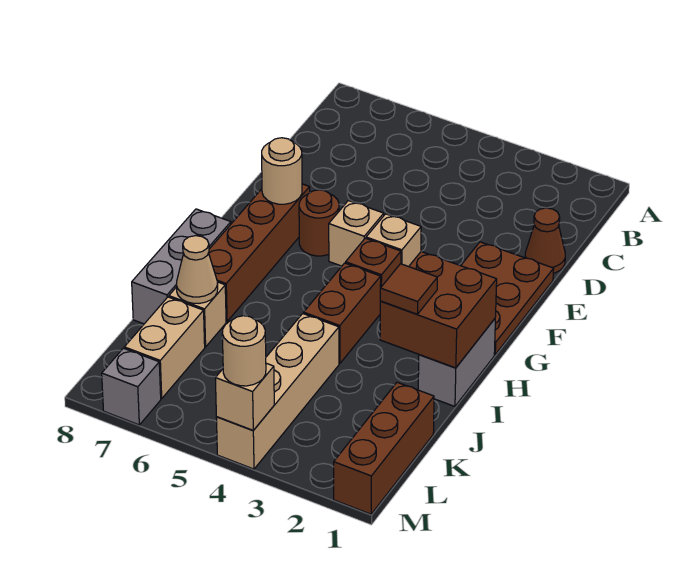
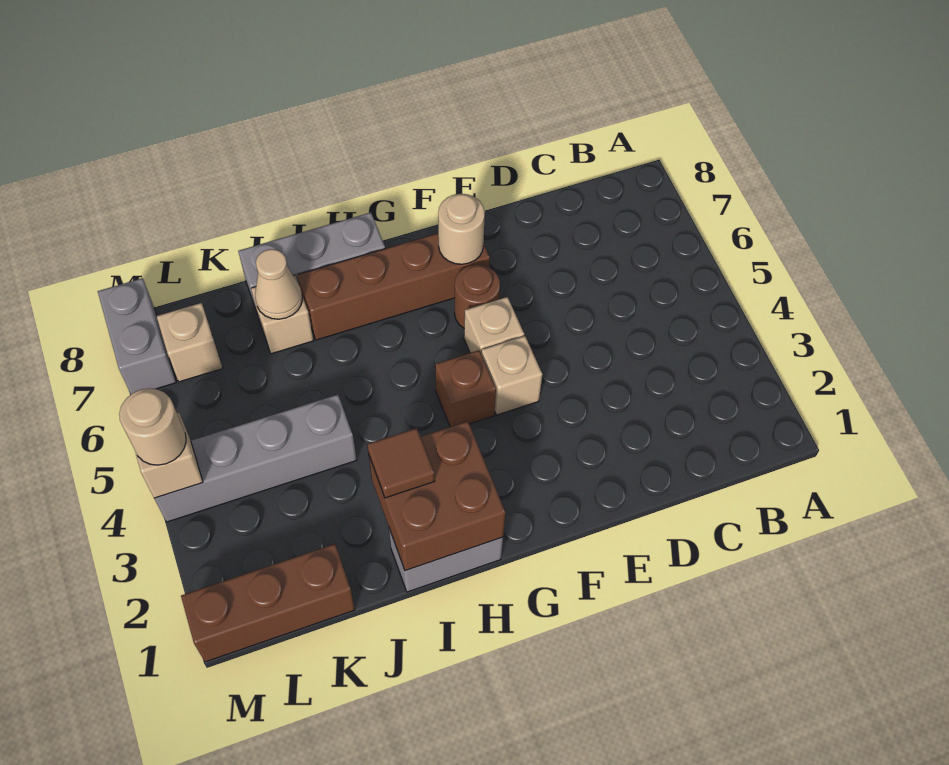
brown cone D1 level 1 -> none
brown plate E1:G2 level 1 -> none
brown brick H4:I4 level 1 -> none
tan brick J4:M4 level 1 -> grey brick J4:M4 level 1
tan brick K7:L7 level 1 -> tan brick L7 level 1
grey brick M7 level 1 -> grey brick M7:M8 level 1

